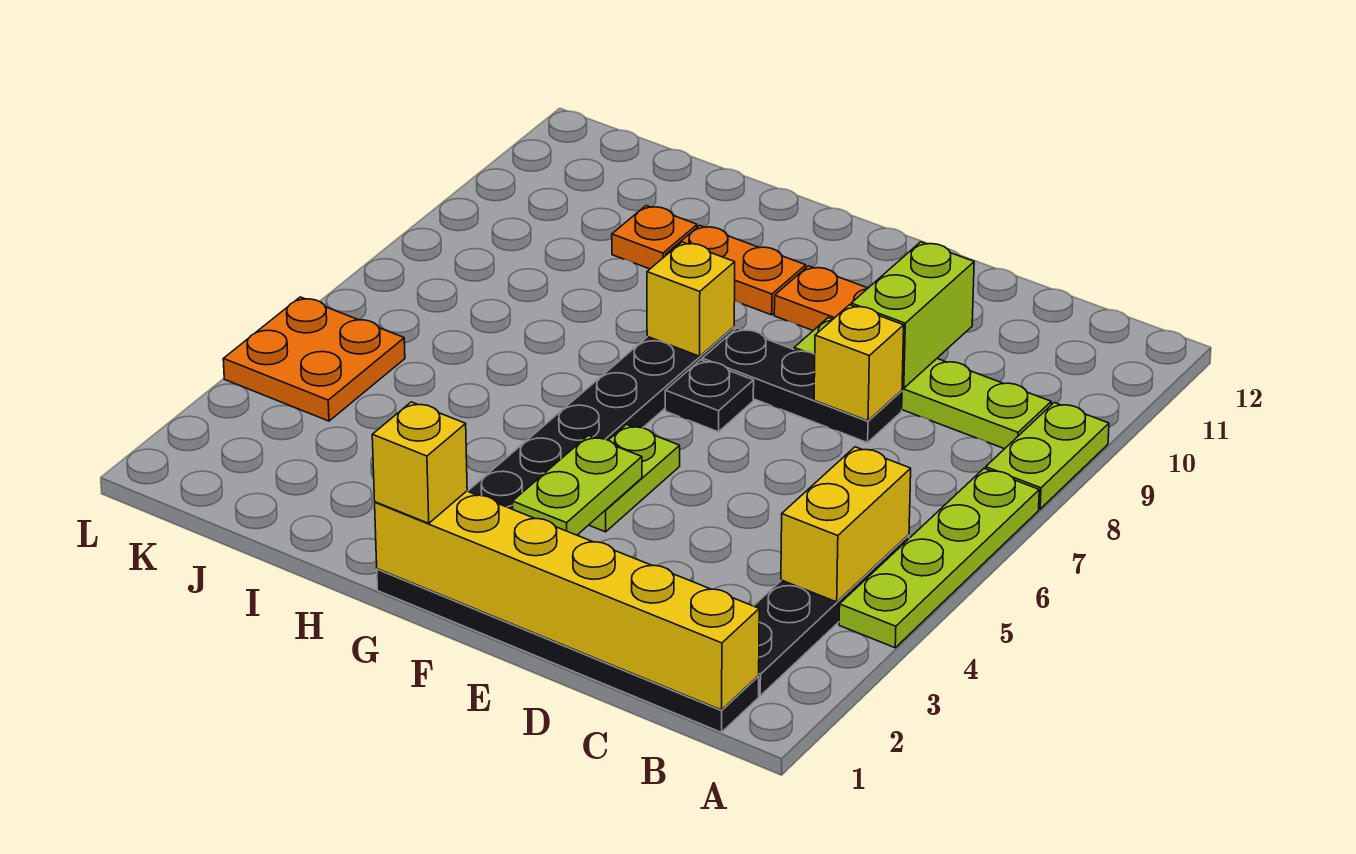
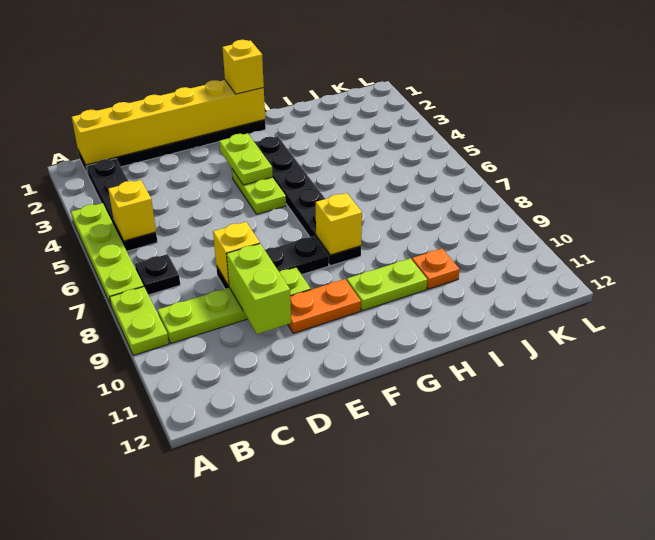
yellow brick B4:B5 level 2 -> yellow brick B5 level 2
black plate F7 level 1 -> black plate B7 level 1
orange plate G10:H10 level 1 -> lime plate G10:H10 level 1
orange plate K4:L5 level 1 -> none

